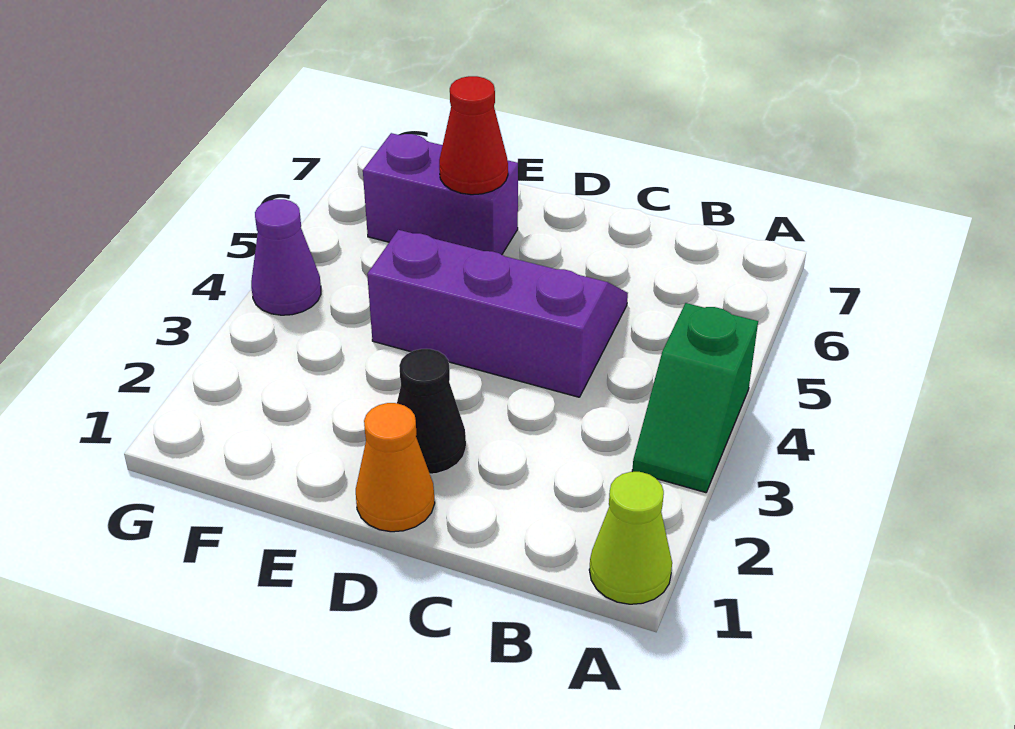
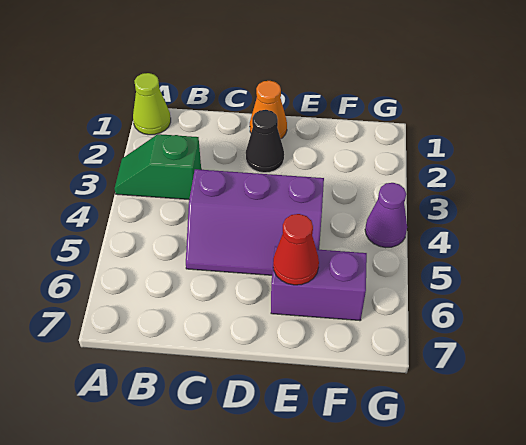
green slope A3:A4 level 1 top 4 -> green slope A3:B3 level 1 top B

